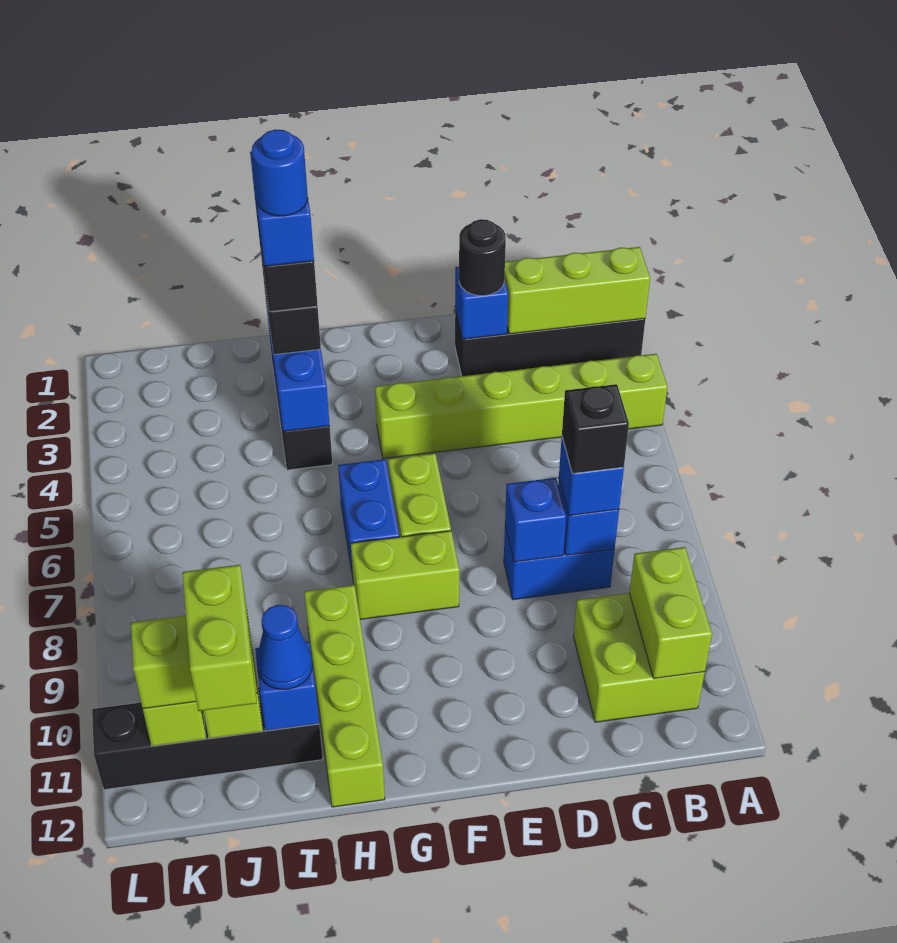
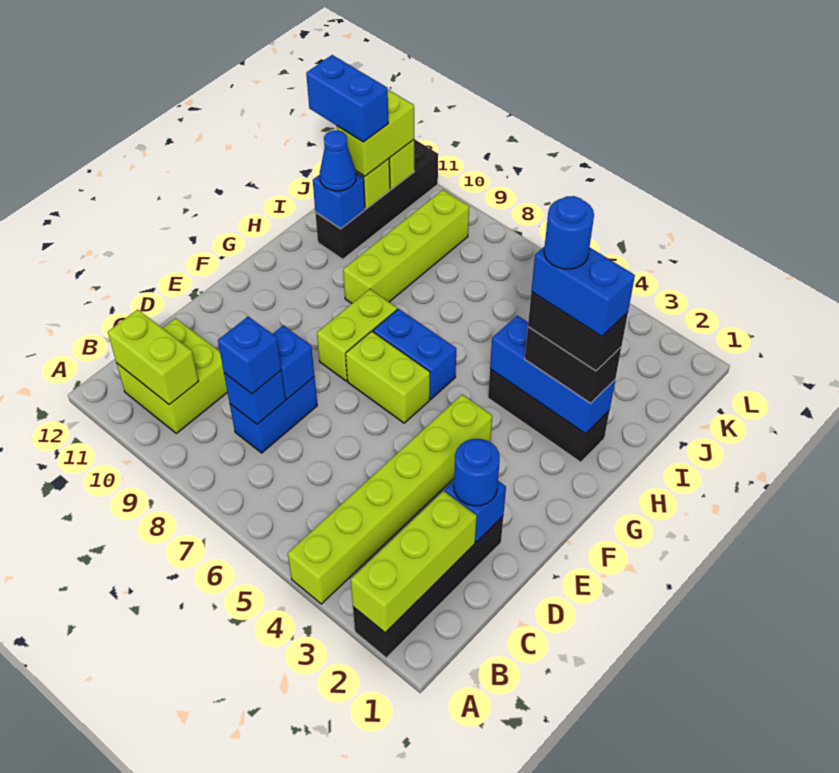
black brick C8 level 4 -> none
black round brick D2 level 3 -> blue round brick D2 level 3
lime brick H9:H12 level 1 -> lime brick H9:K9 level 1
lime brick J11:J12 level 4 -> blue brick J11:J12 level 4

